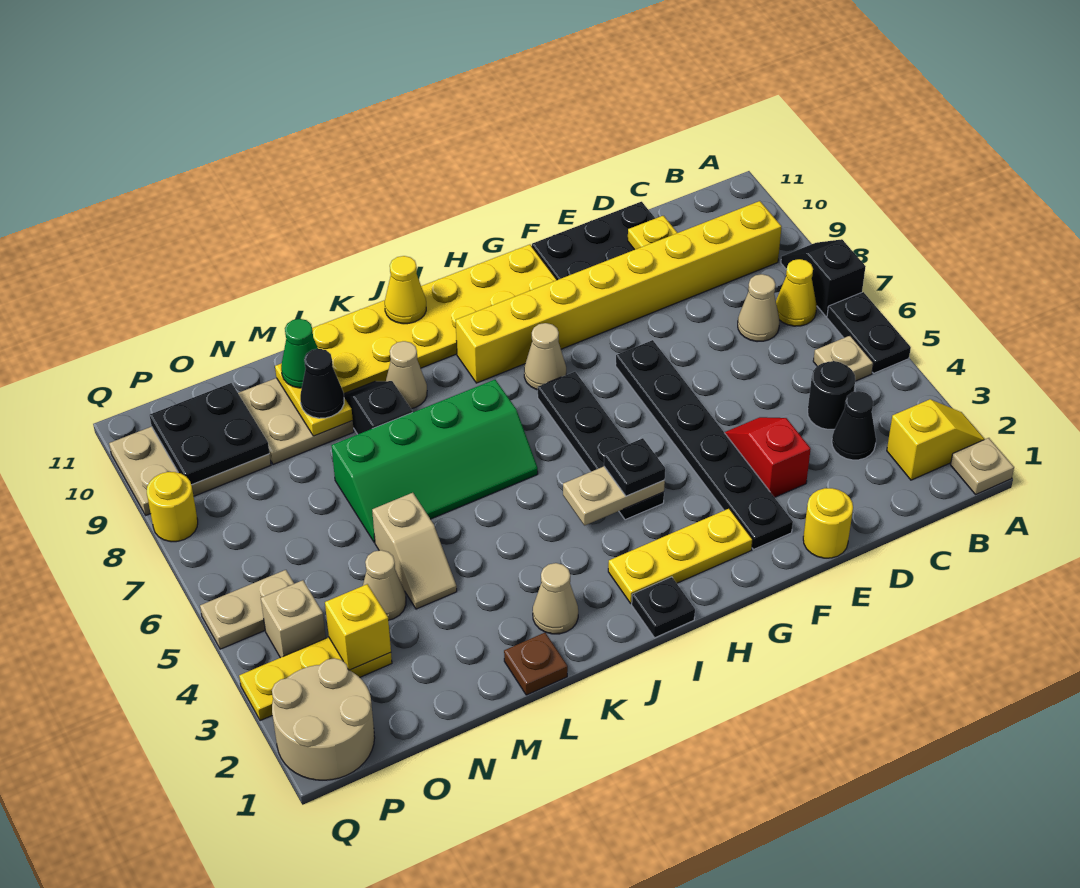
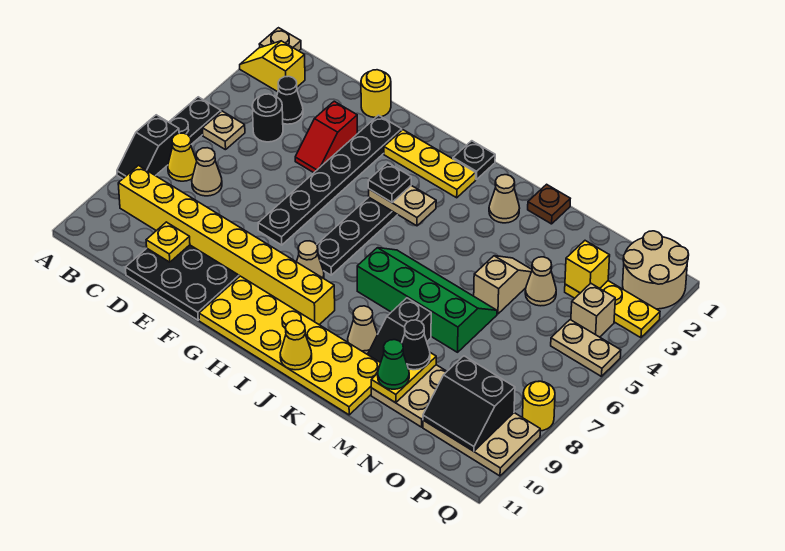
black plate O9:P10 level 2 -> black slope O9:P10 level 2 top 9

